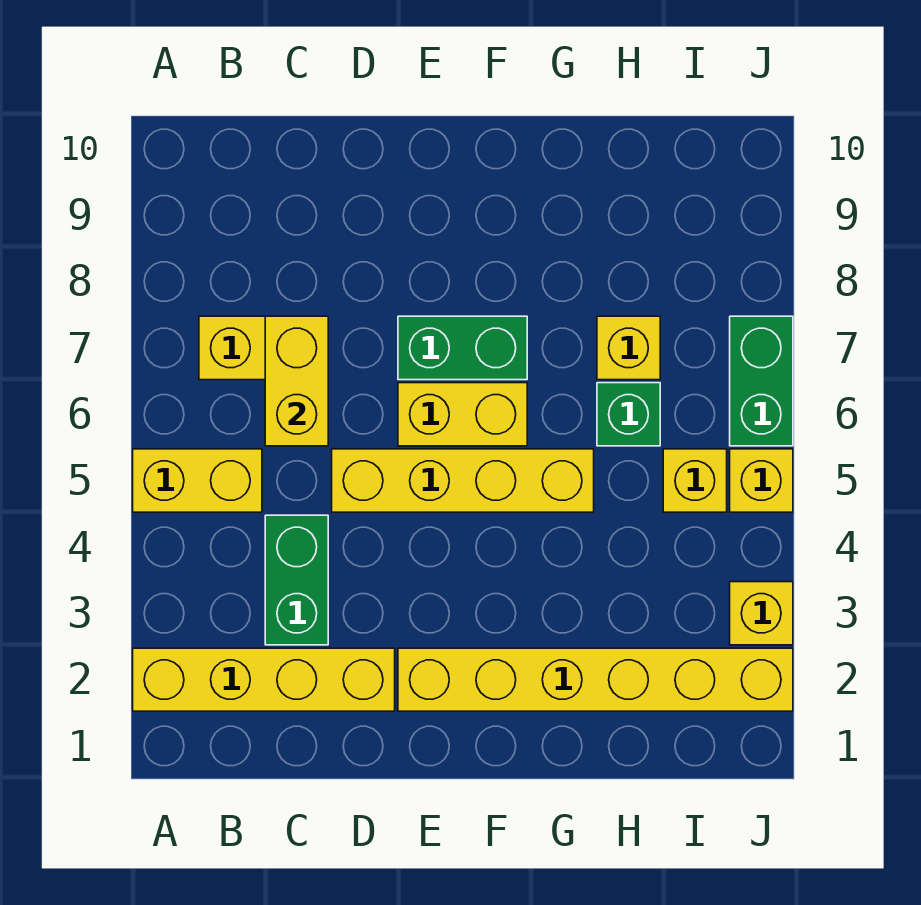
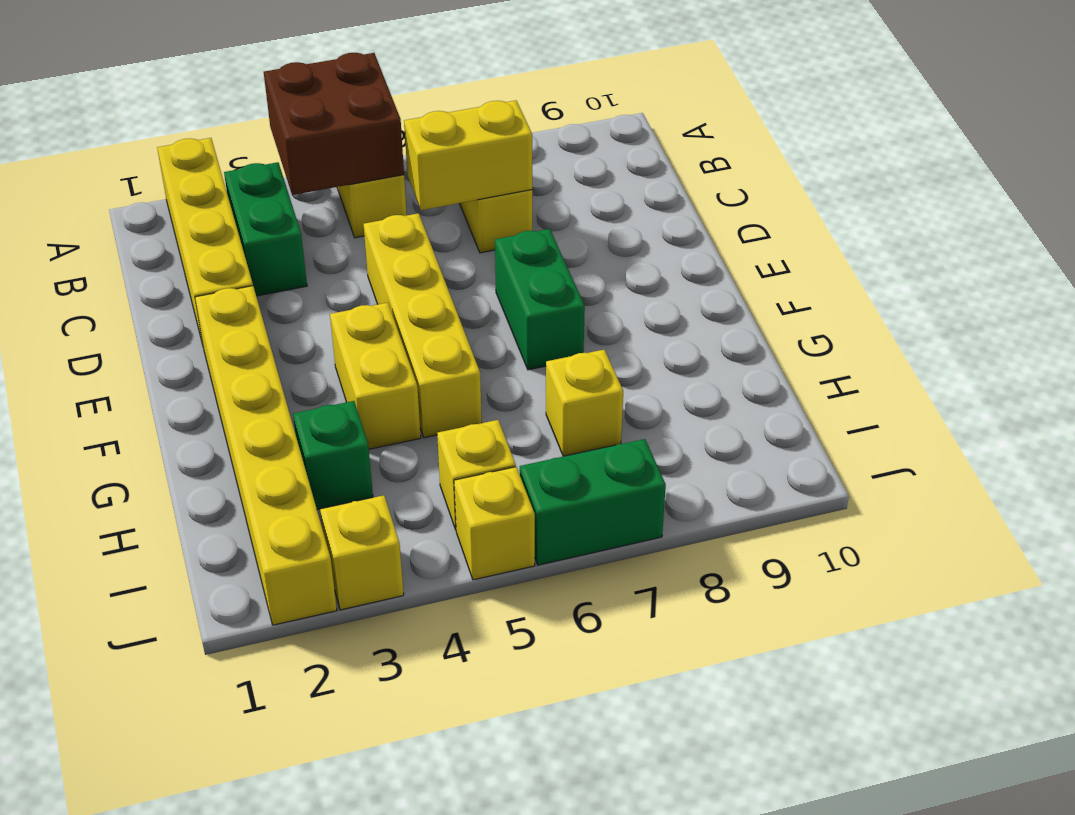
none -> brown brick A4:B5 level 2
green brick C3:C4 level 1 -> green brick B3:C3 level 1
yellow brick E6:F6 level 1 -> yellow brick F4:G4 level 1
green brick H6 level 1 -> green brick H3 level 1

